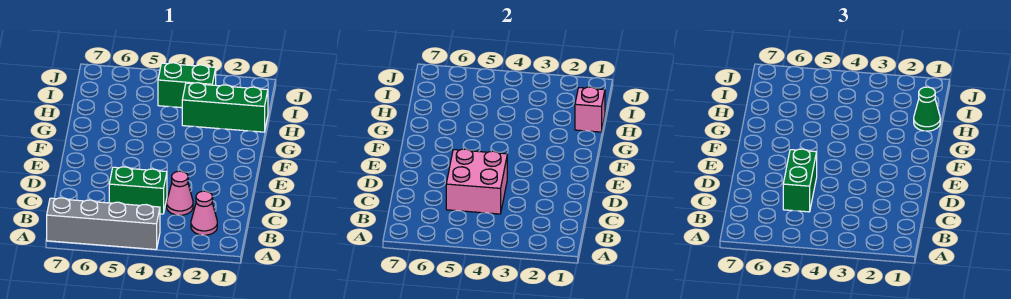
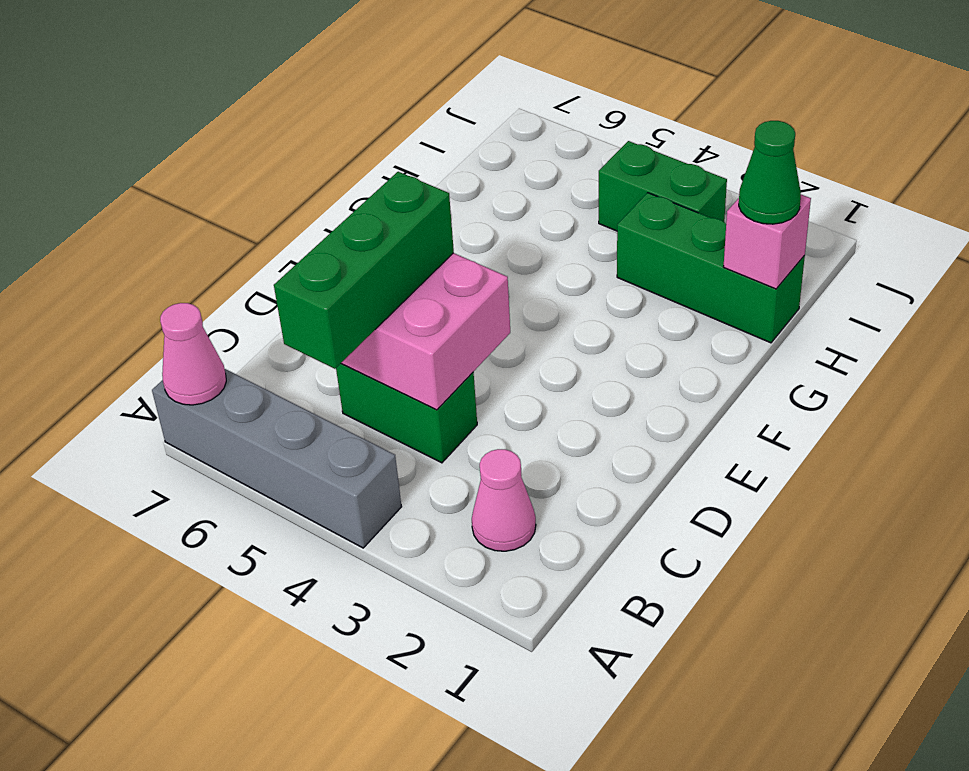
pink cone C3 level 1 -> pink cone A7 level 2
green brick C5:D5 level 3 -> green brick B5:D5 level 3

